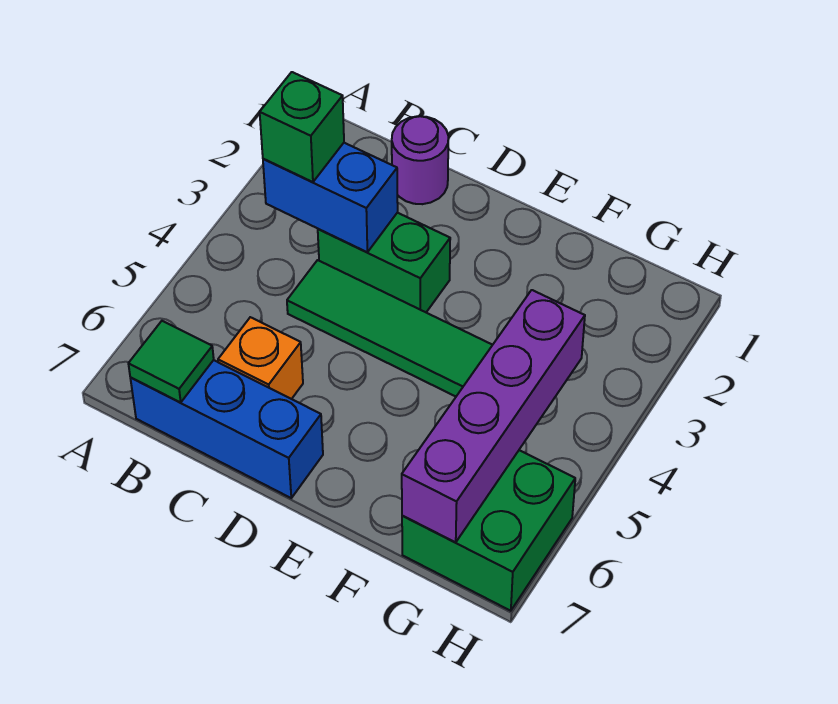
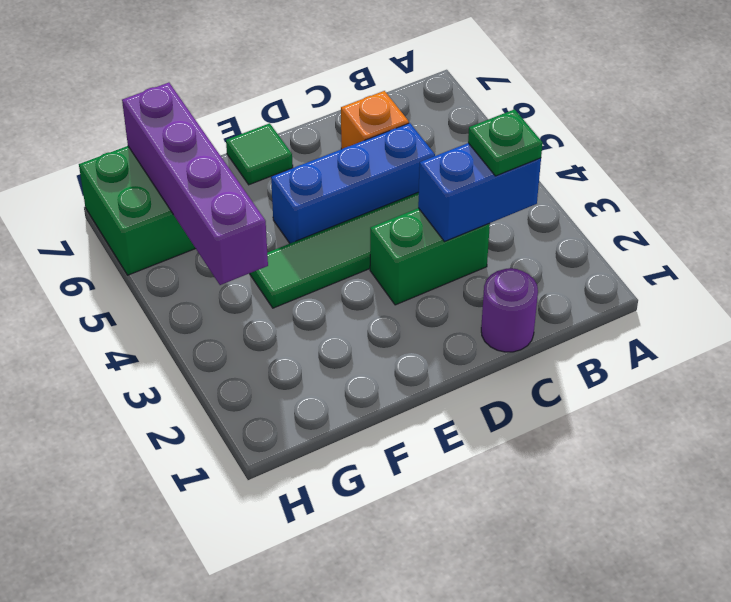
green brick B3 level 3 -> green plate B3 level 3
blue brick B7:D7 level 1 -> blue brick C5:E5 level 1
green tile B7 level 2 -> green tile E7 level 1

